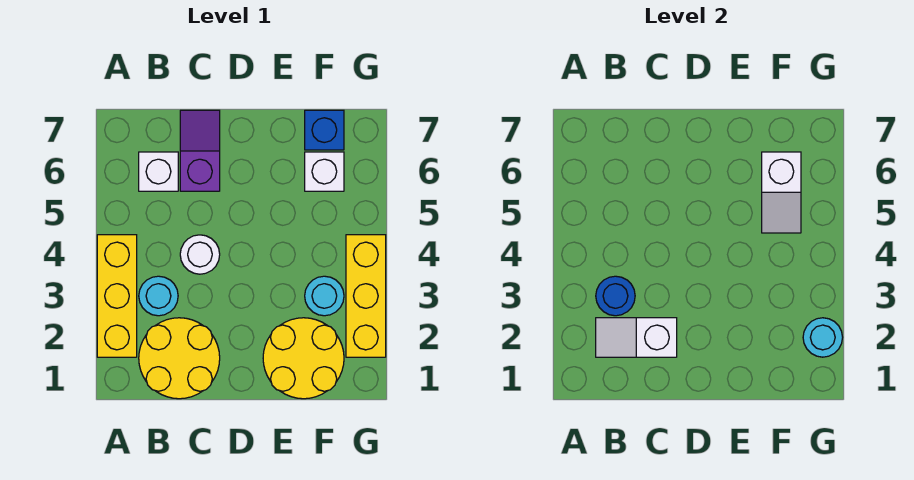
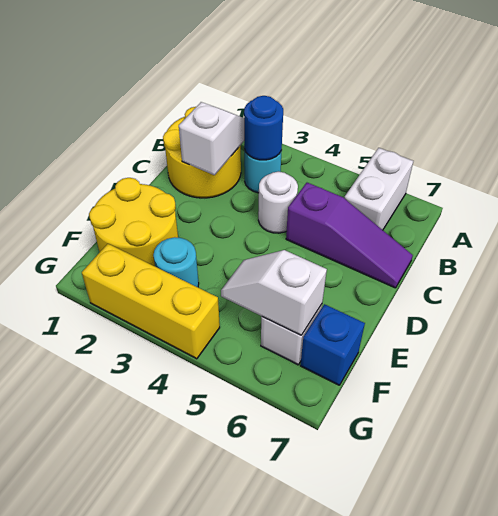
yellow brick A2:A4 level 1 -> none
white brick B6 level 1 -> white brick A6:B6 level 1
purple slope C6:C7 level 1 top 6 -> purple slope C5:C7 level 1 top 5
cyan round brick G2 level 2 -> none

